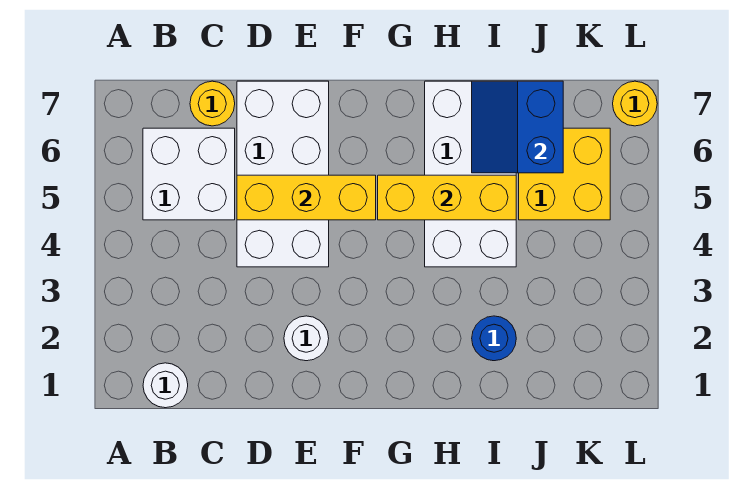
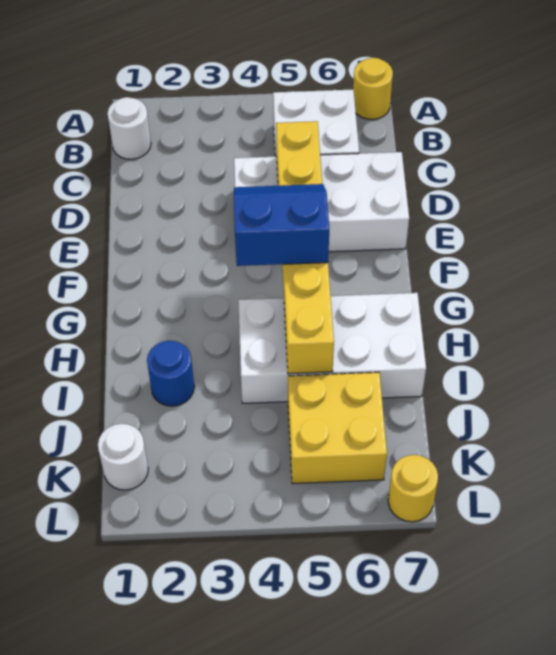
yellow round brick C7 level 1 -> yellow round brick A7 level 1
white round brick E2 level 1 -> white round brick K1 level 1
blue slope I6:J7 level 2 top J -> blue slope F4:G5 level 3 top G

